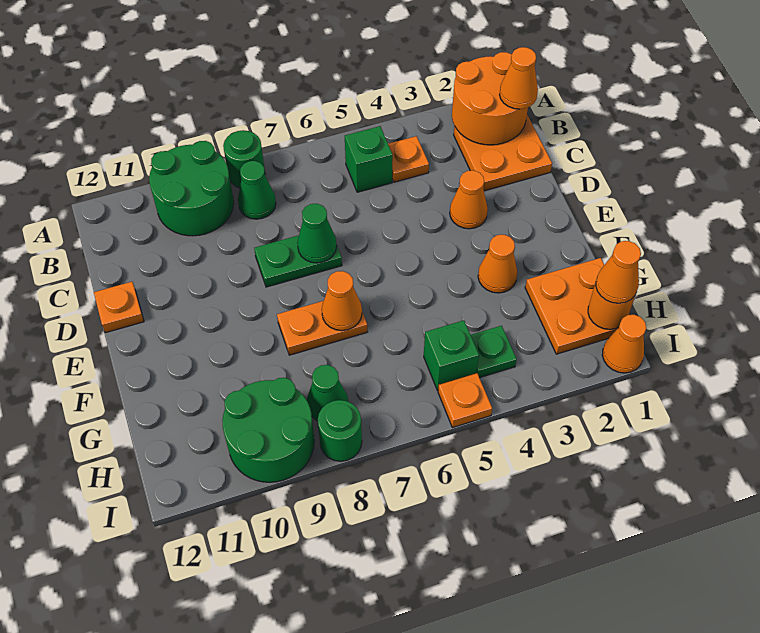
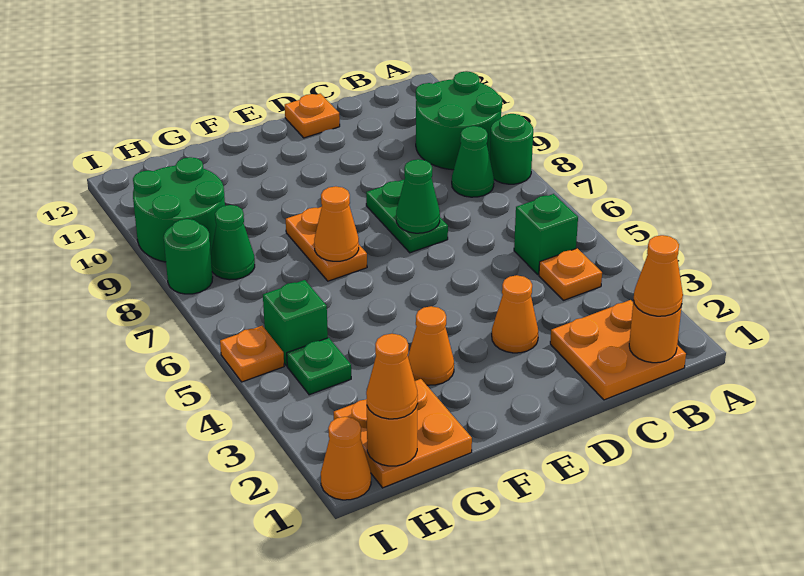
orange round brick A1:B2 level 2 -> orange round brick B1 level 2

